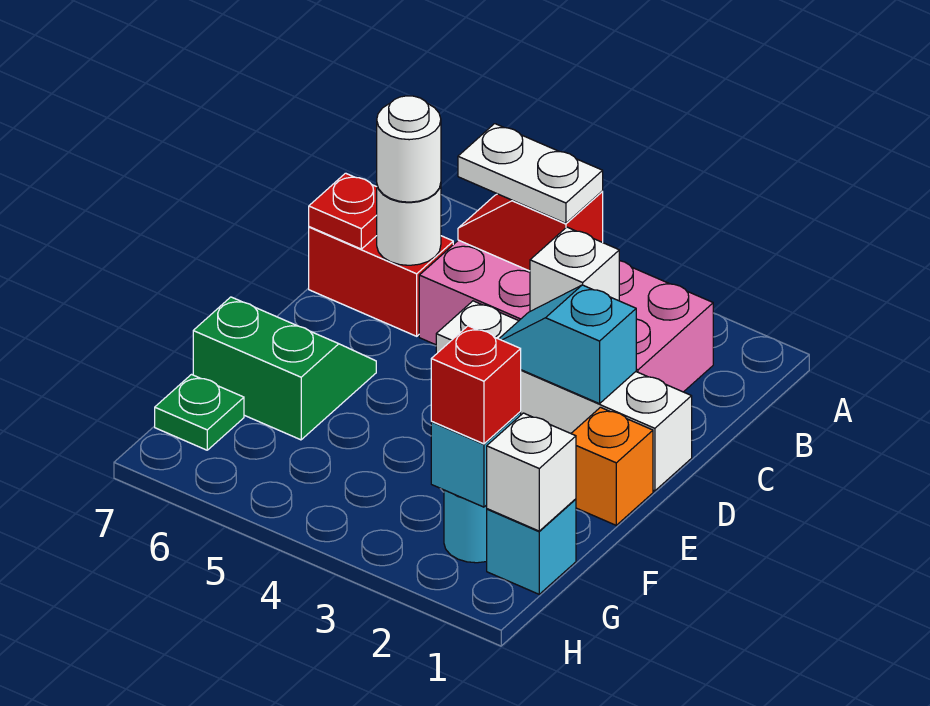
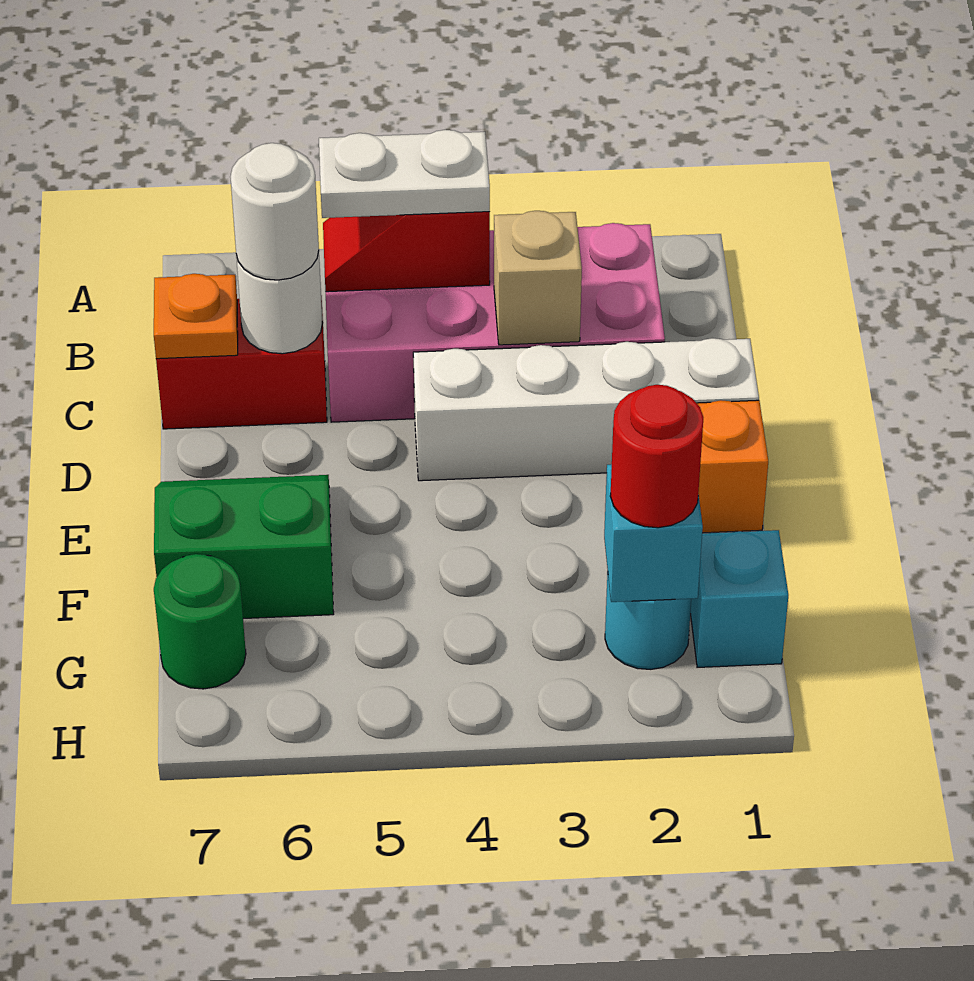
white brick C3 level 2 -> tan brick C3 level 2
red plate C7 level 2 -> orange plate C7 level 2
cyan slope D2:D3 level 2 top 2 -> none
white brick G1 level 2 -> none
red brick G2 level 3 -> red round brick G2 level 3
green plate G7 level 1 -> green round brick G7 level 1

